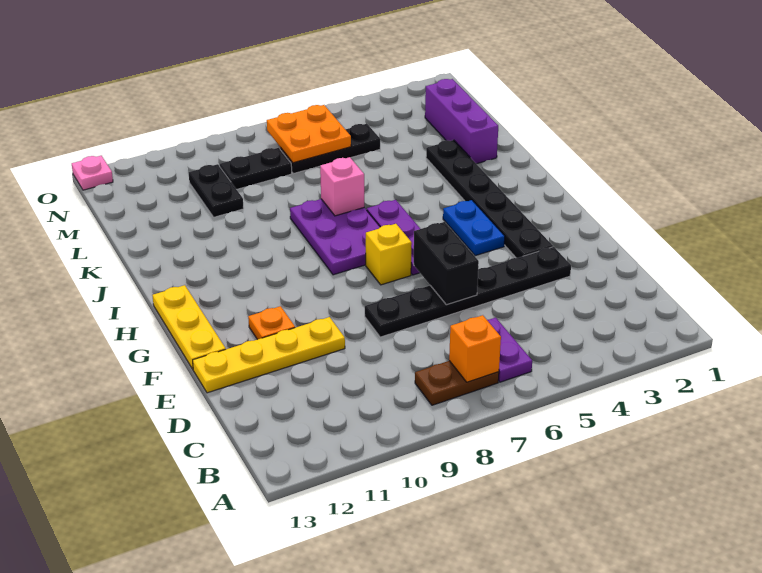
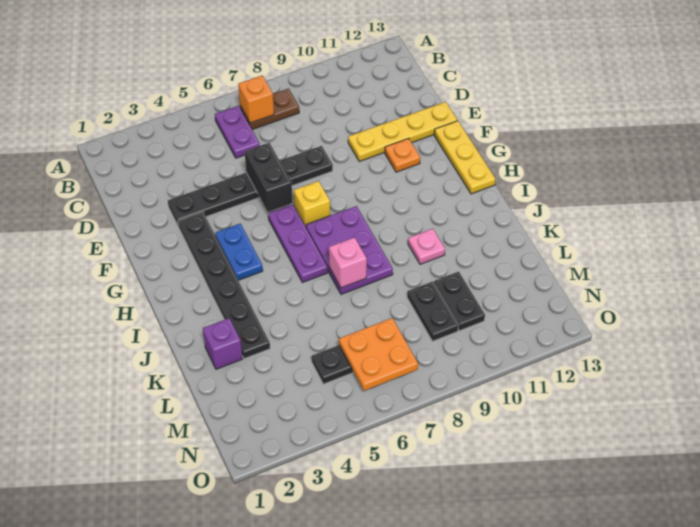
purple brick K2:M2 level 1 -> purple brick K2 level 1
black plate M8:M9 level 1 -> black plate L9:M9 level 1
pink plate O13 level 1 -> pink plate J10 level 1

